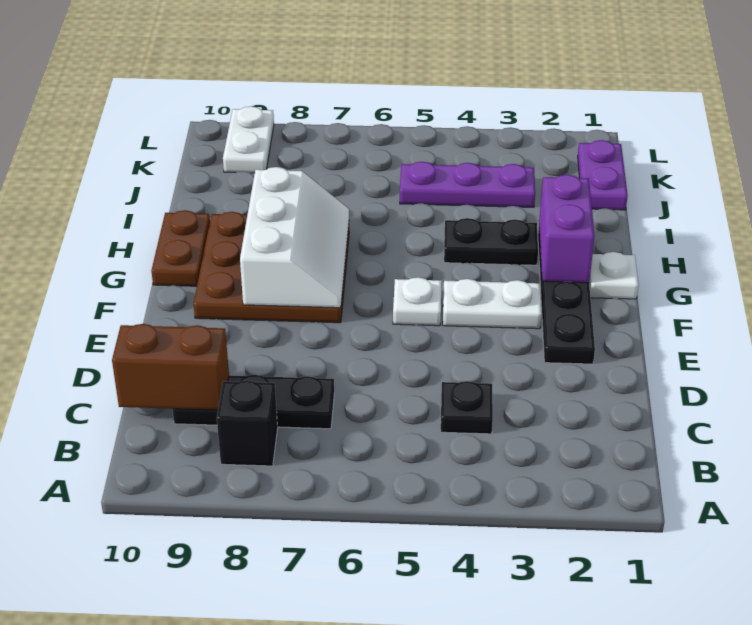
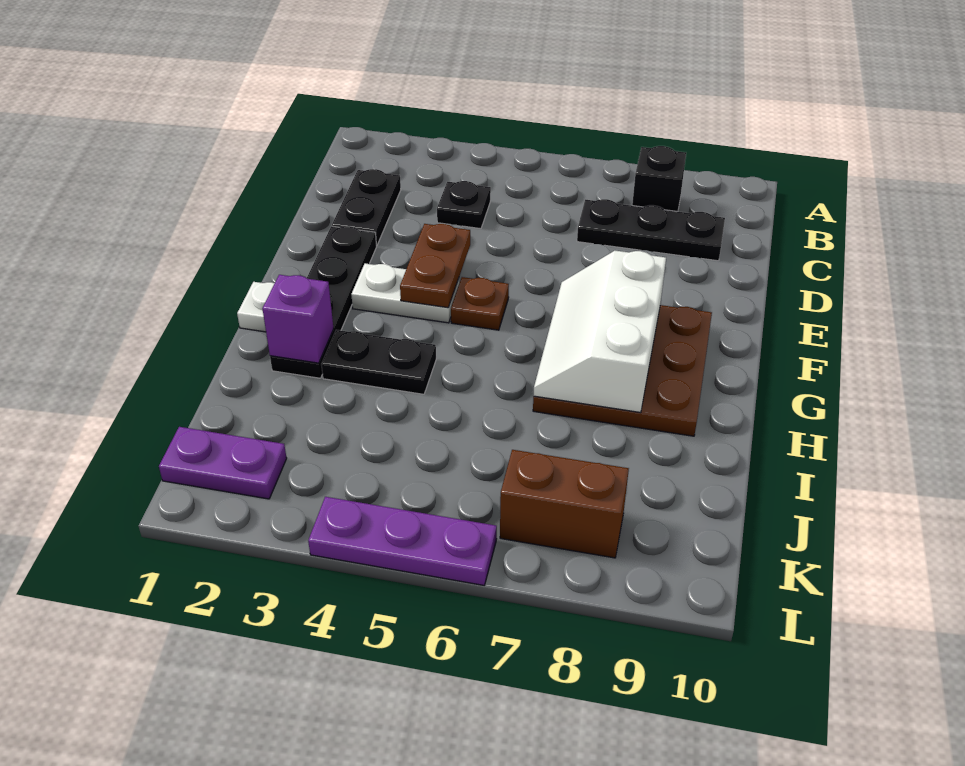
none -> black plate C2:D2 level 1
brown brick C9:C10 level 2 -> brown brick K7:K8 level 1
white plate F5 level 1 -> brown plate F5 level 1
purple brick G2:H2 level 2 -> purple brick H2 level 2
brown plate G10:H10 level 1 -> brown plate E4:F4 level 2
purple plate J1:K1 level 1 -> purple plate K1:K2 level 1
purple plate J3:J5 level 1 -> purple plate L4:L6 level 1
white plate K9:L9 level 1 -> none

